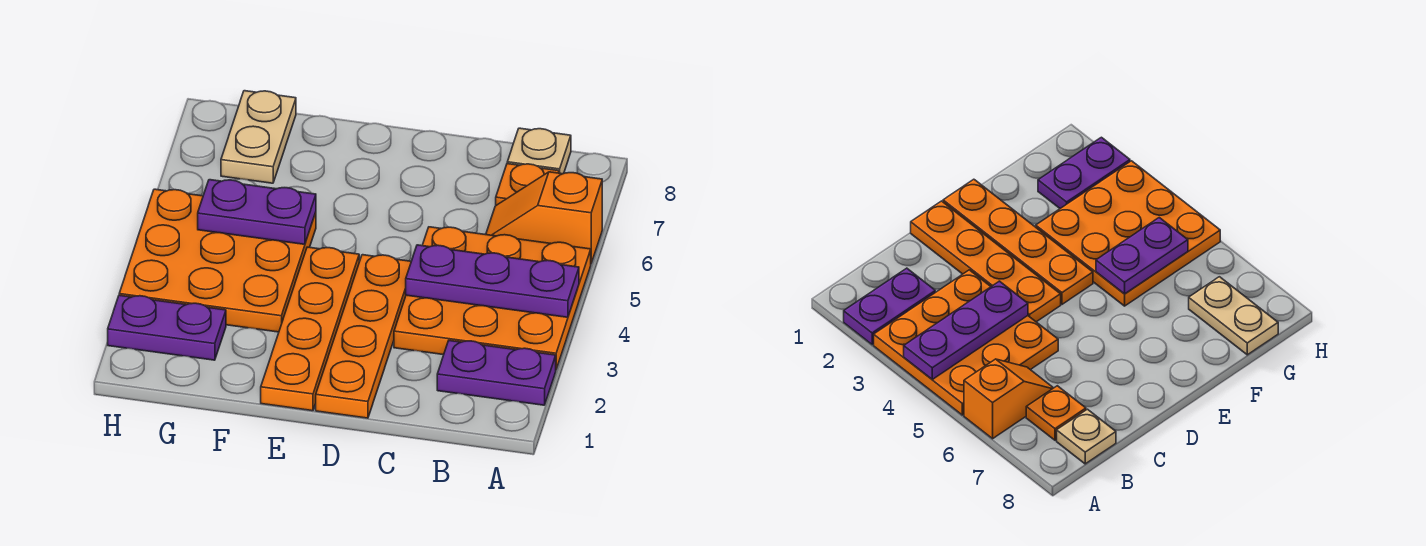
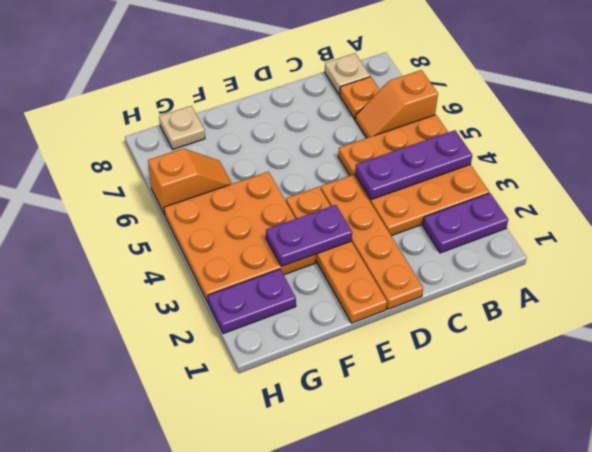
purple plate F5:G5 level 2 -> purple plate E3:F3 level 2
none -> orange slope G6:H6 level 1 top H
tan plate G7:G8 level 1 -> tan plate G8 level 1

